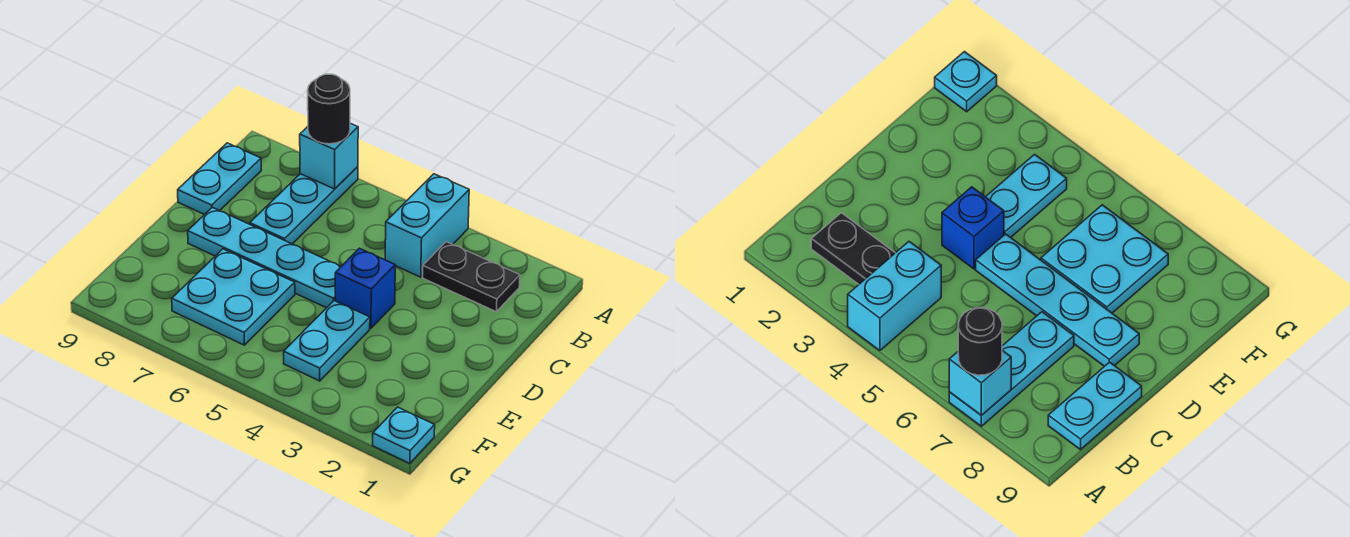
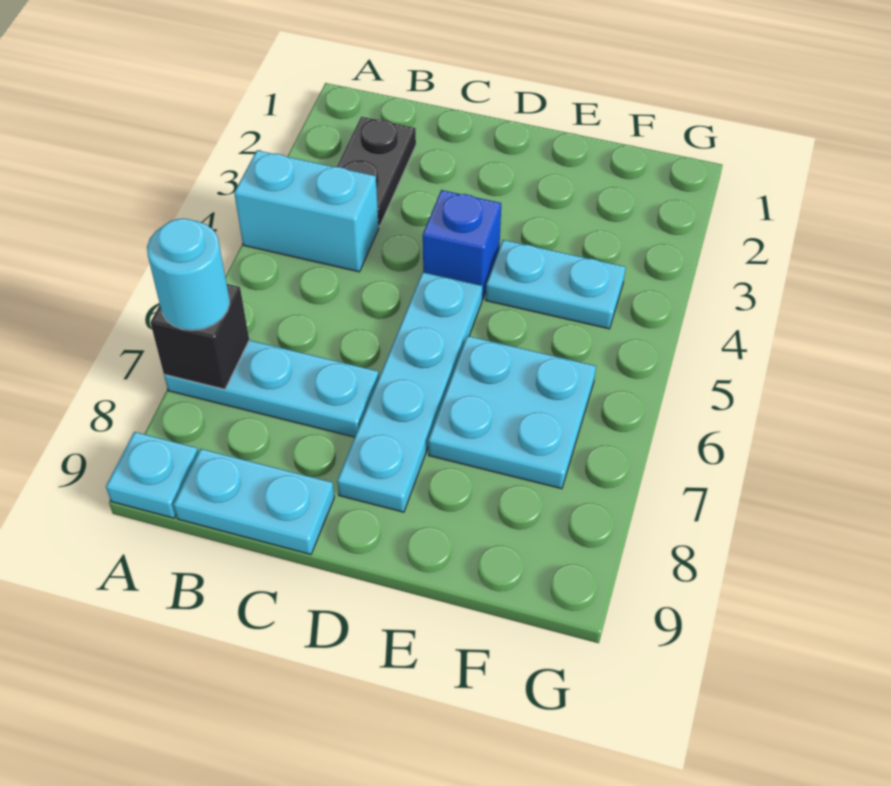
cyan brick A7 level 2 -> black brick A7 level 2
black round brick A7 level 3 -> cyan round brick A7 level 3
cyan plate G1 level 1 -> cyan plate A9 level 1

